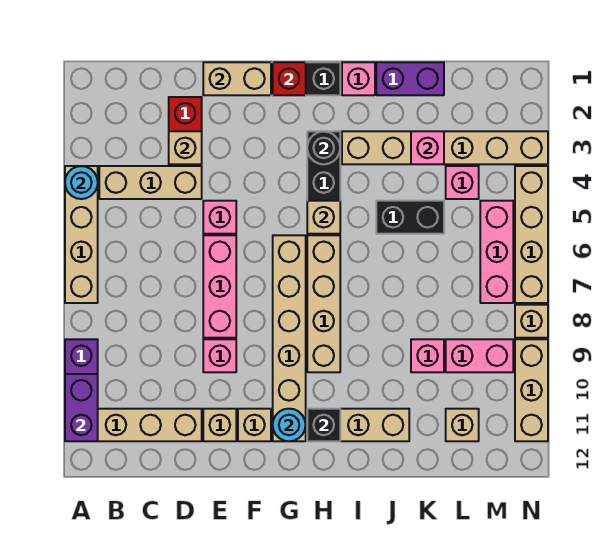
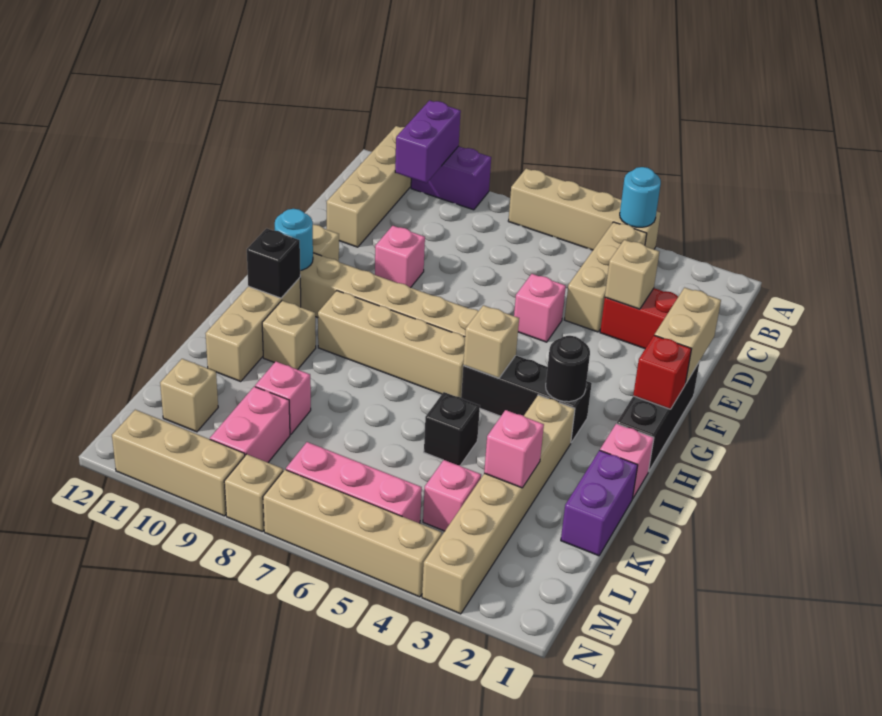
purple brick A10:A11 level 2 -> purple brick A10:B10 level 2
pink brick E6:E8 level 1 -> none
tan brick E11 level 1 -> tan brick I10 level 1
black brick J5:K5 level 1 -> black brick J5 level 1

